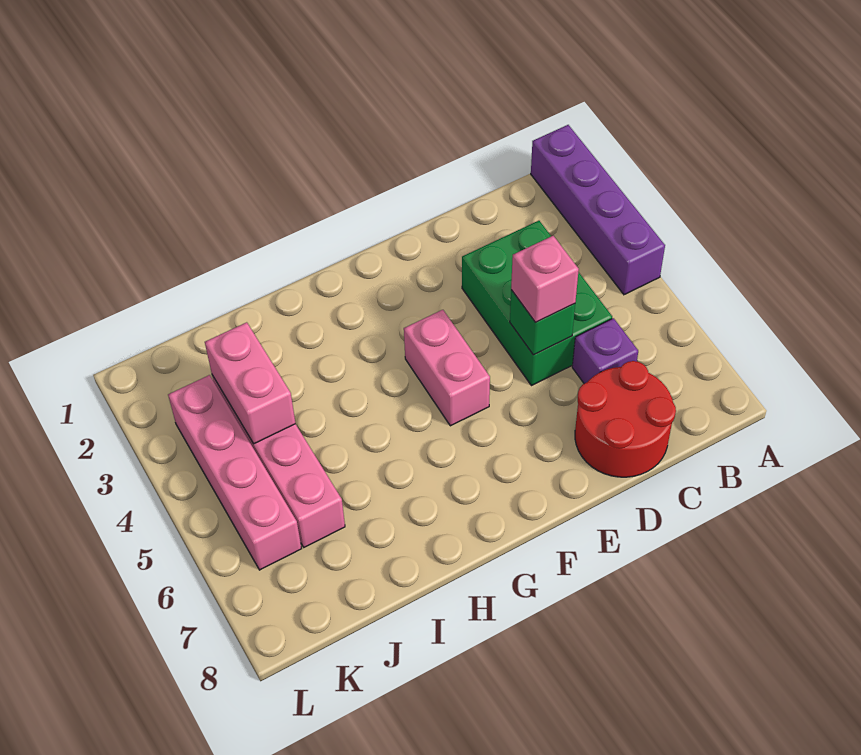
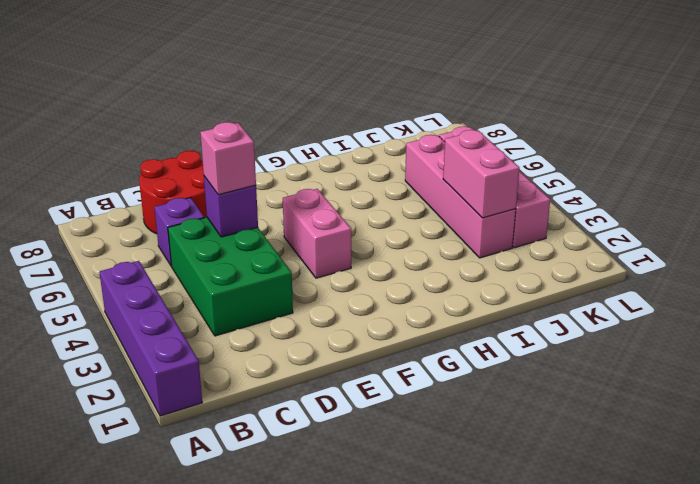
green brick D5 level 2 -> purple brick D5 level 2

